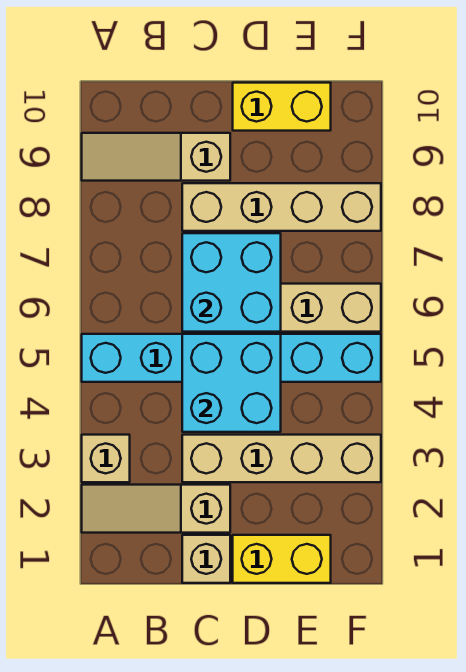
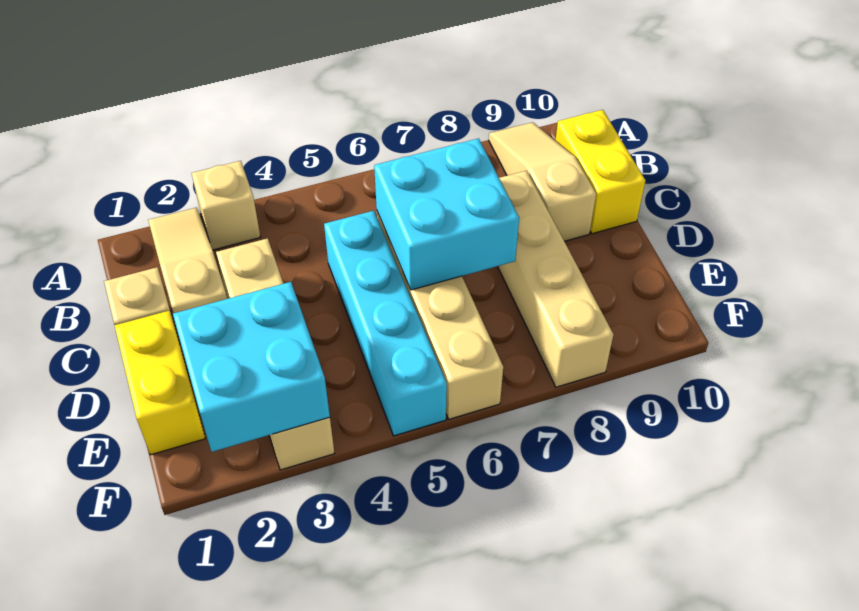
cyan brick A5:F5 level 1 -> cyan brick C5:F5 level 1
cyan brick C4:D5 level 2 -> cyan brick E2:F3 level 2
yellow brick D10:E10 level 1 -> yellow brick B10:C10 level 1

